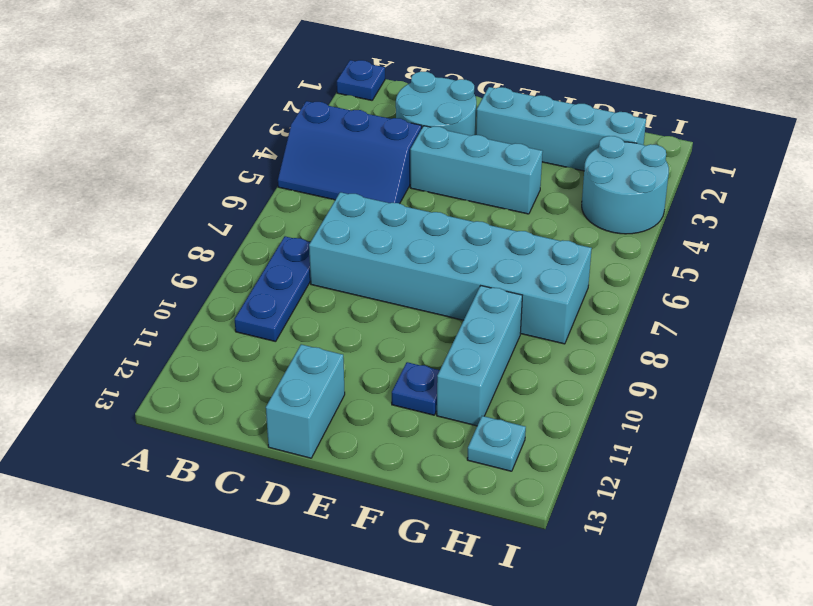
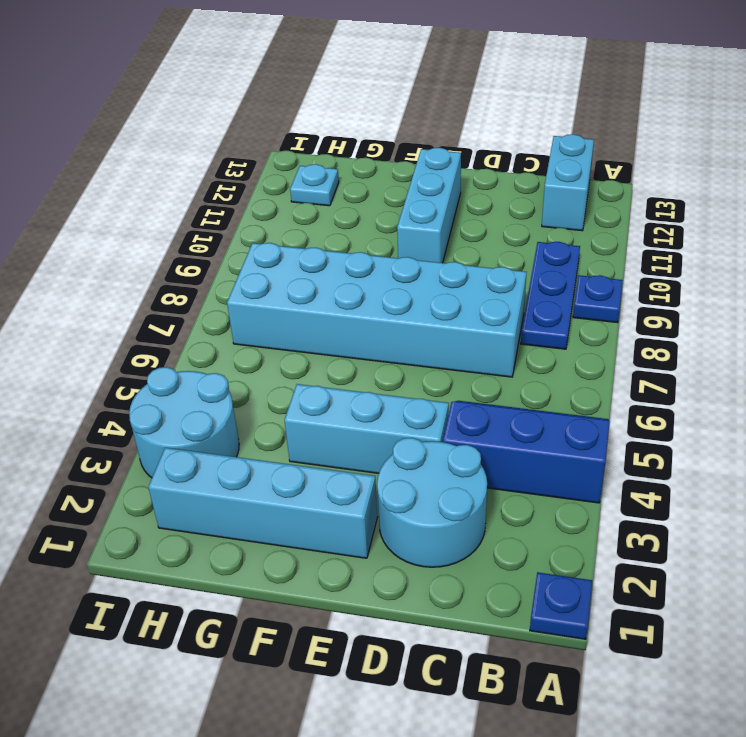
cyan brick D12:D13 level 1 -> cyan brick B12:B13 level 1
blue plate F11 level 1 -> blue plate A9 level 1
cyan brick G9:G11 level 1 -> cyan brick E10:E12 level 1

